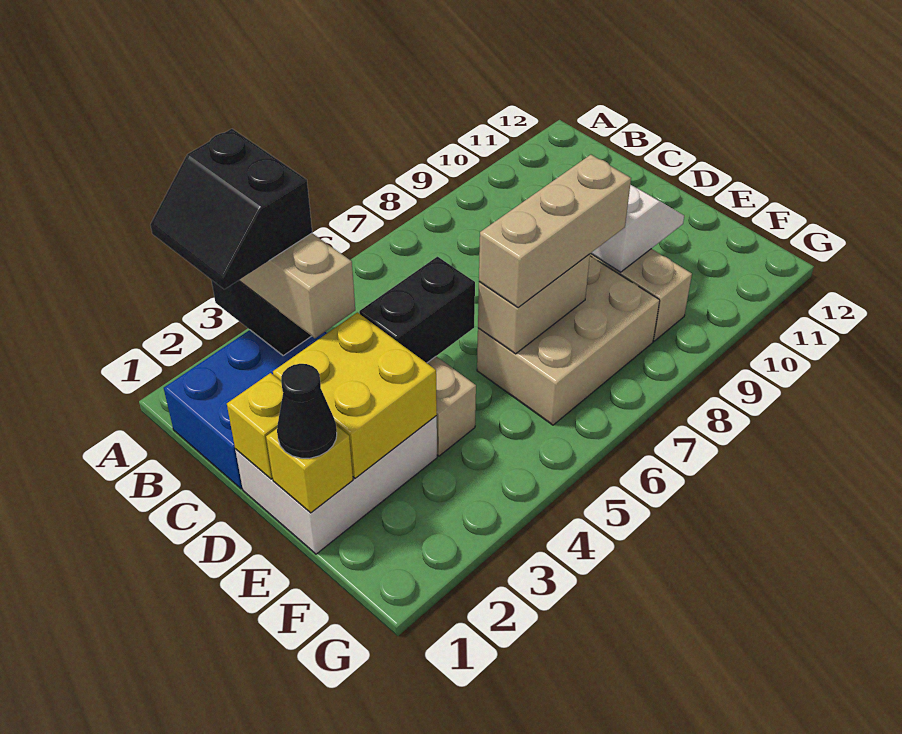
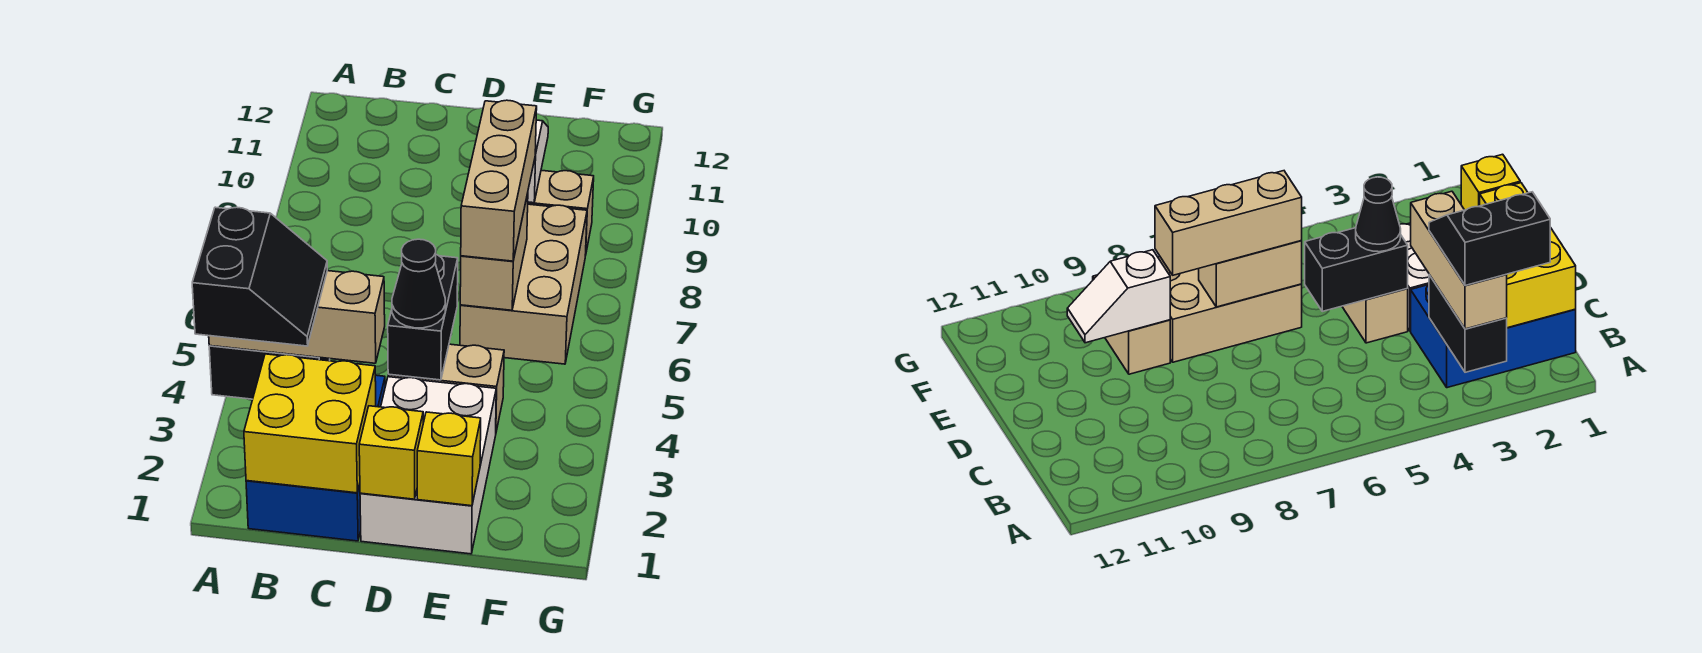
black slope A2:B3 level 4 top 3 -> black slope A2:B3 level 4 top A
yellow brick D2:E3 level 2 -> yellow brick B1:C2 level 2
black cone E1 level 3 -> black cone D4 level 3

